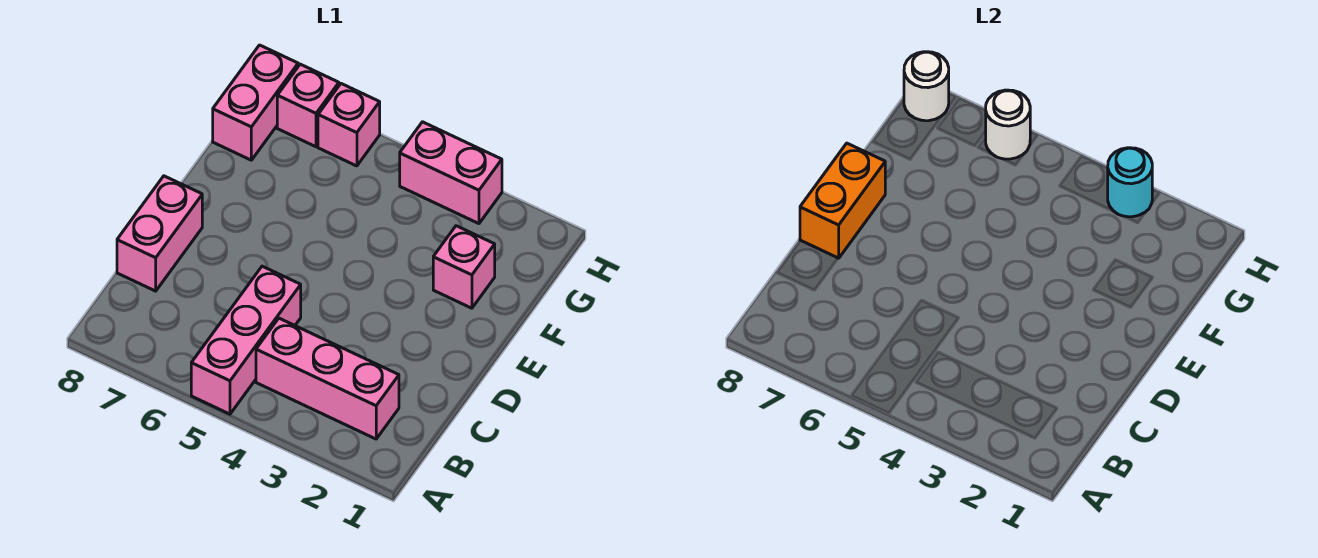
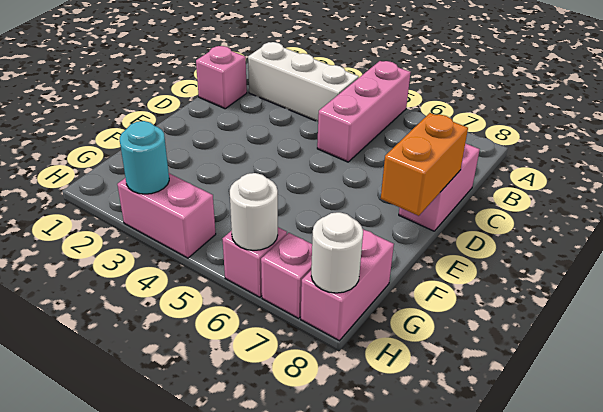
pink brick B2:B4 level 1 -> white brick B2:B4 level 1
pink brick F2 level 1 -> pink brick C1 level 1

